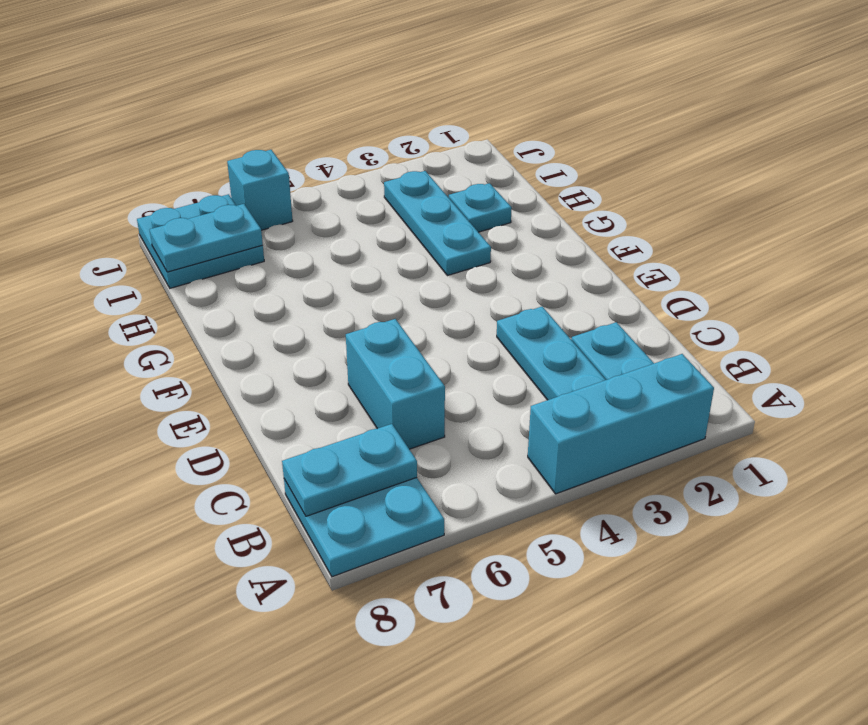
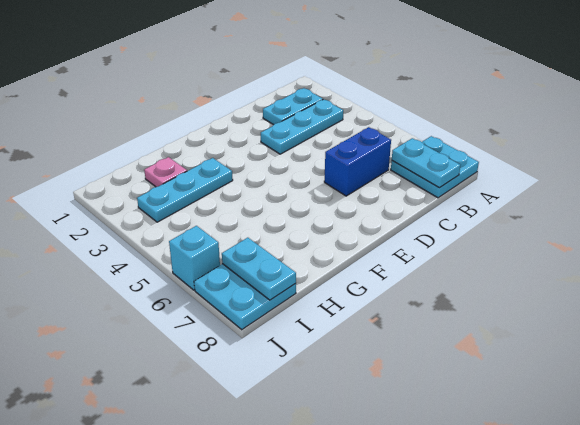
cyan brick A2:A4 level 1 -> none
cyan brick C6:D6 level 1 -> blue brick C6:D6 level 1
cyan plate H2 level 1 -> pink plate H2 level 1

